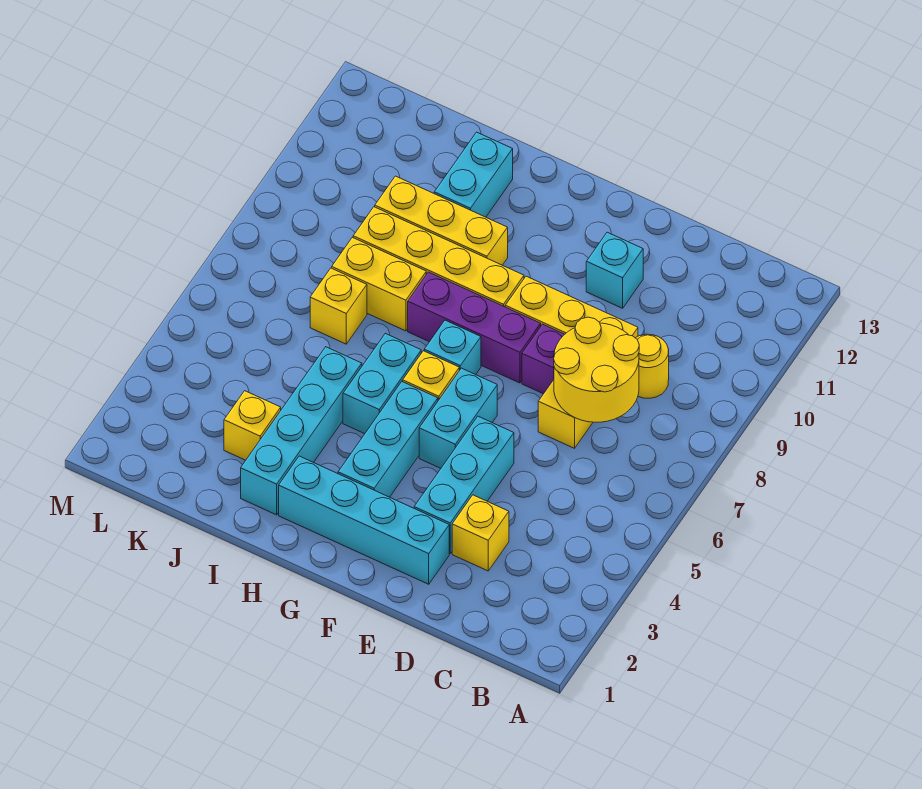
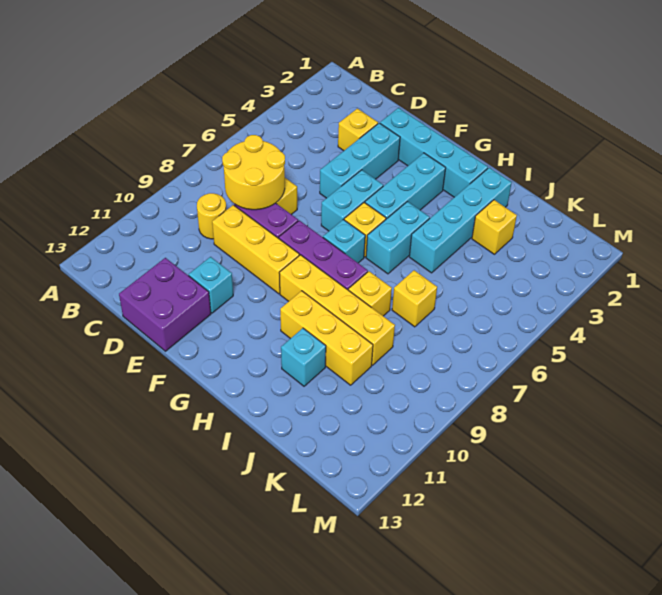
none -> purple brick D12:E13 level 1
yellow brick I8:J8 level 1 -> yellow brick I8 level 1
cyan brick I11:I12 level 1 -> cyan brick I11 level 1

